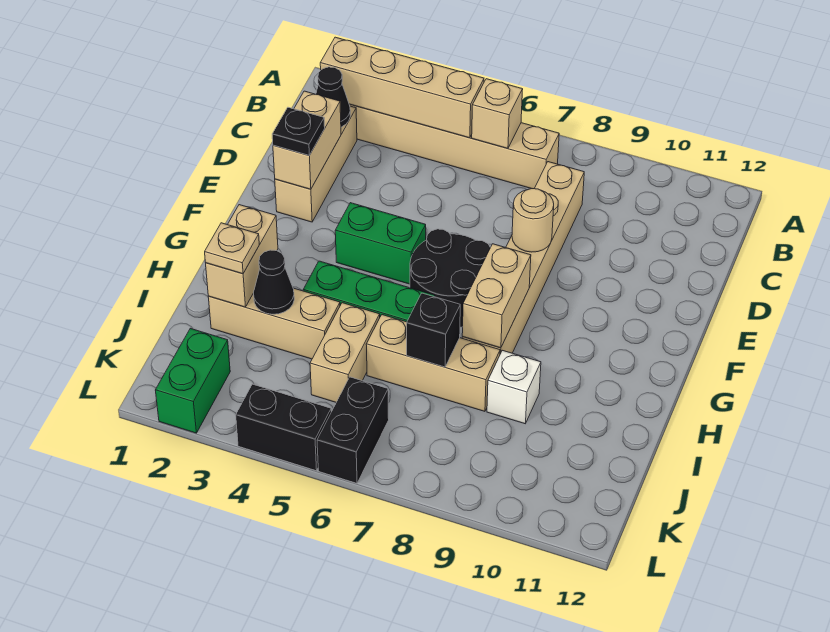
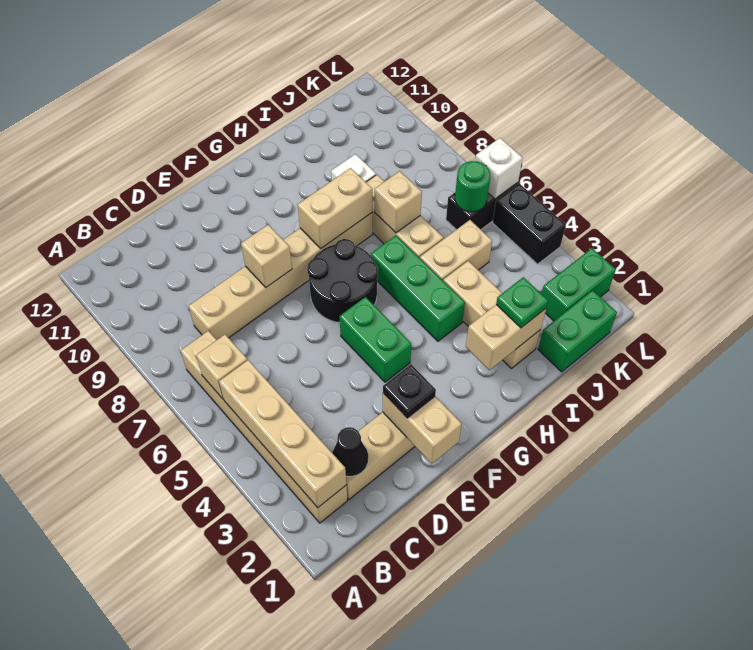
tan brick D2:E2 level 2 -> tan brick E1:E2 level 2
tan round brick E8 level 2 -> tan brick E8 level 2
tan plate I2 level 3 -> green plate I2 level 3
black cone I3 level 2 -> none
black brick I7 level 2 -> tan brick I7 level 2
none -> green brick J1:K1 level 1
none -> green round brick K6 level 2
none -> white brick L6 level 2

